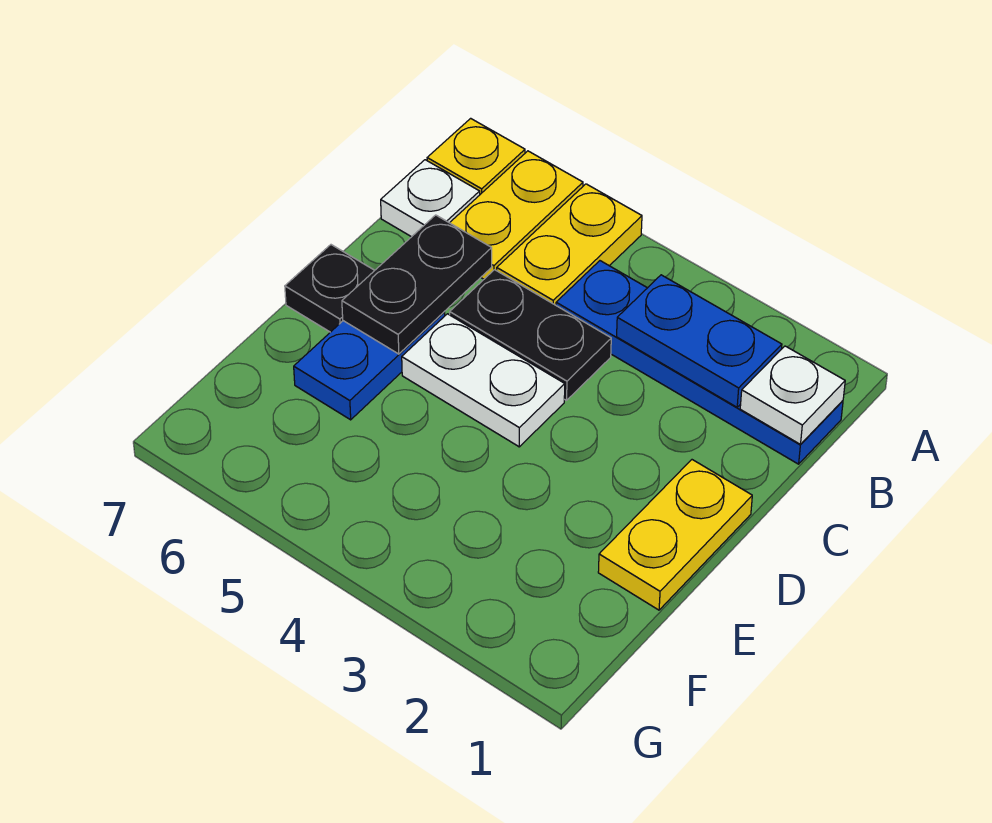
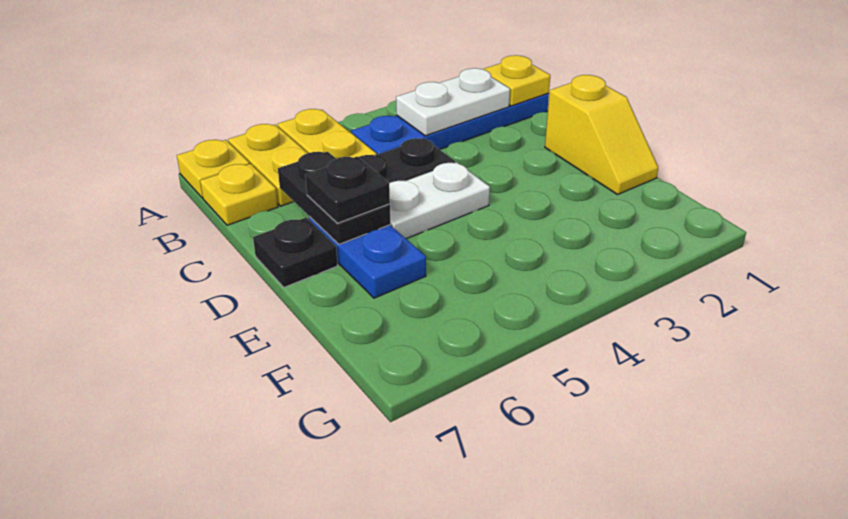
white plate B1 level 2 -> yellow plate B1 level 2
blue plate B2:B3 level 2 -> white plate B2:B3 level 2
white plate B7 level 1 -> yellow plate B7 level 1
yellow plate D1:E1 level 1 -> yellow slope D1:E1 level 1 top D
none -> black plate D6 level 3

